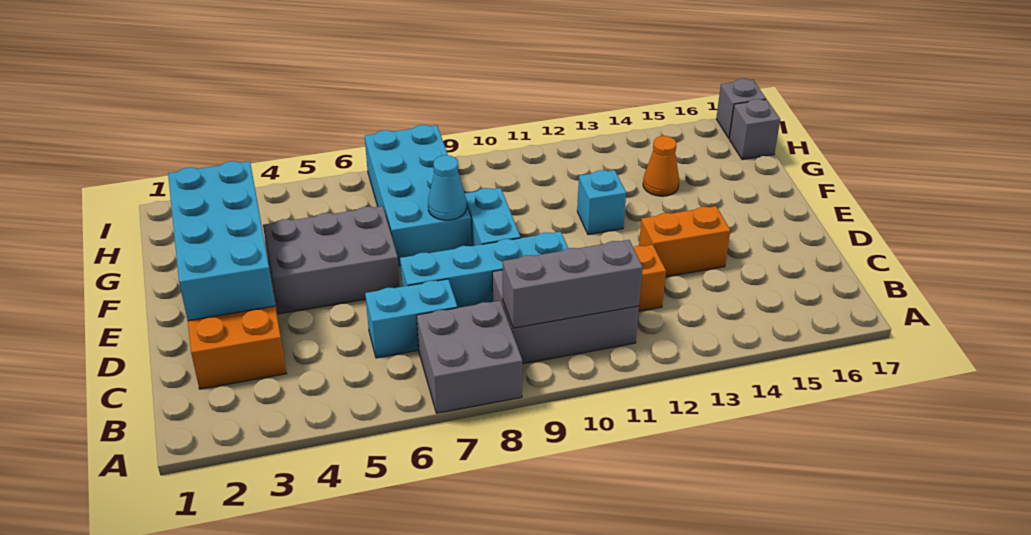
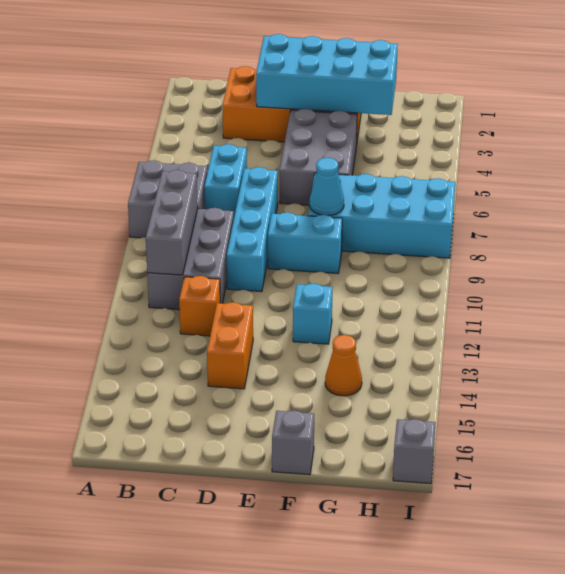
grey brick H17 level 1 -> grey brick F17 level 1

